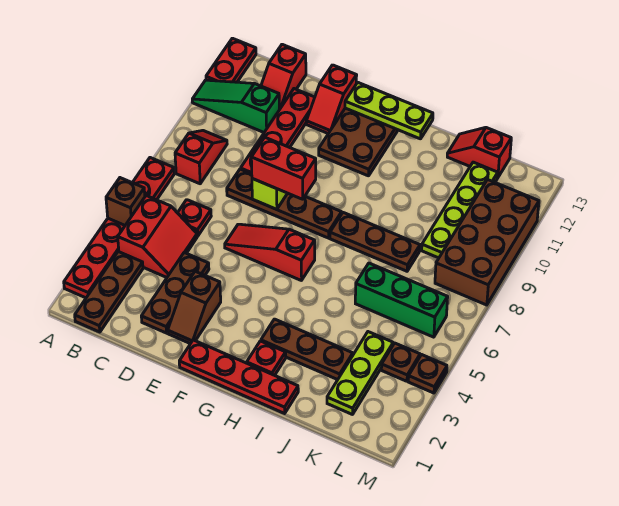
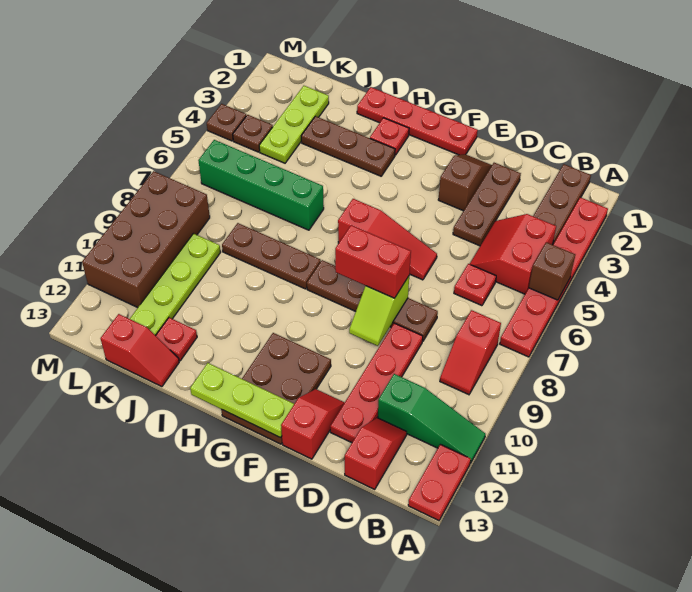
green brick J6:L6 level 1 -> green brick I6:L6 level 1
none -> red plate J12 level 1

